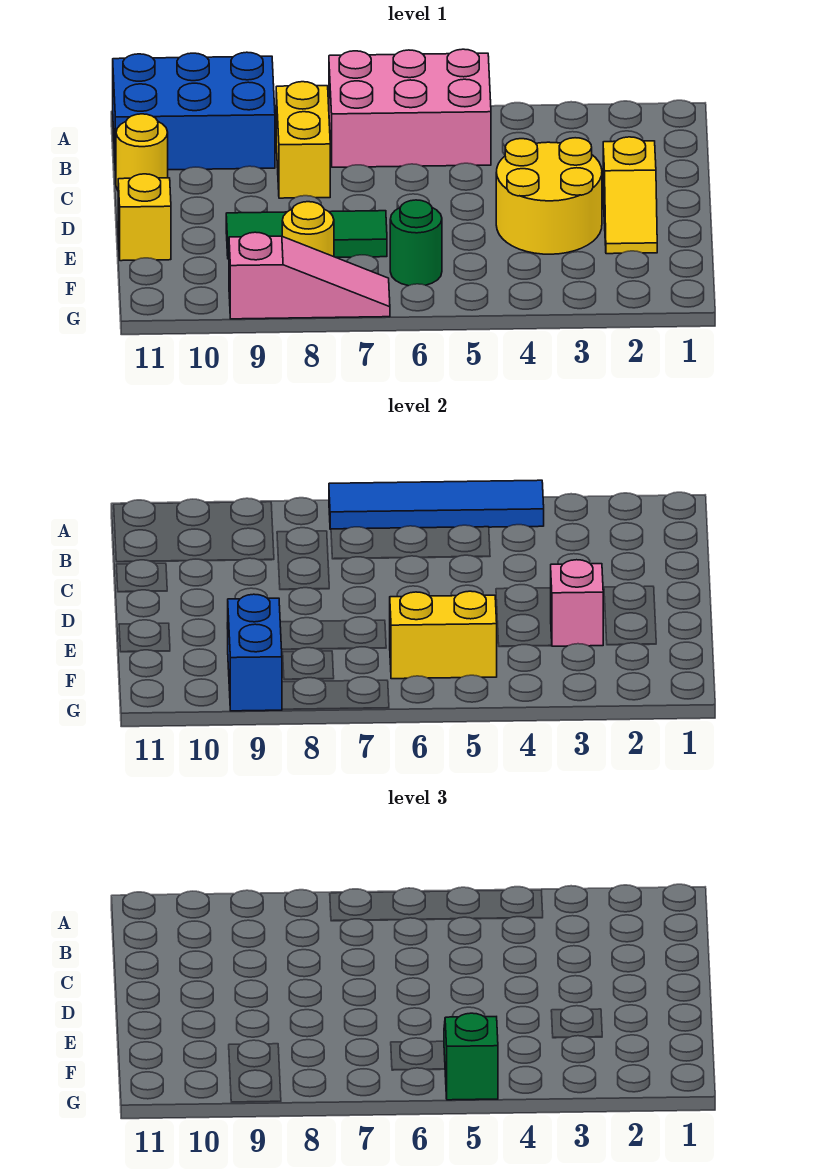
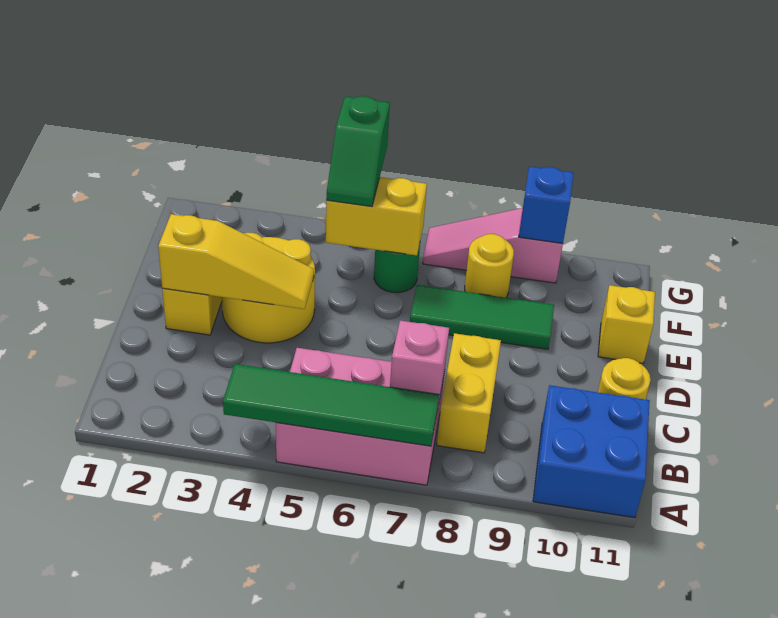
blue tile A4:A7 level 2 -> green tile A4:A7 level 2
blue brick A9:B11 level 1 -> blue brick A10:B11 level 1
none -> yellow slope D2:D4 level 2 top 2
pink brick E3 level 2 -> pink brick B7 level 2
blue brick F9:G9 level 2 -> blue brick G9 level 2

